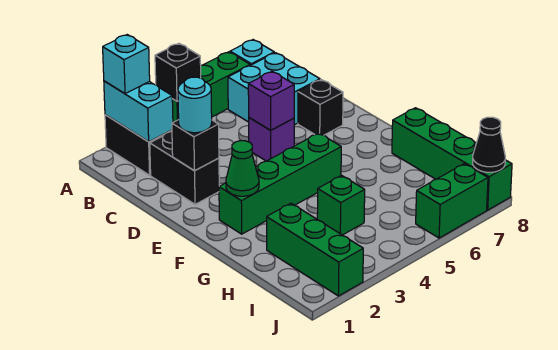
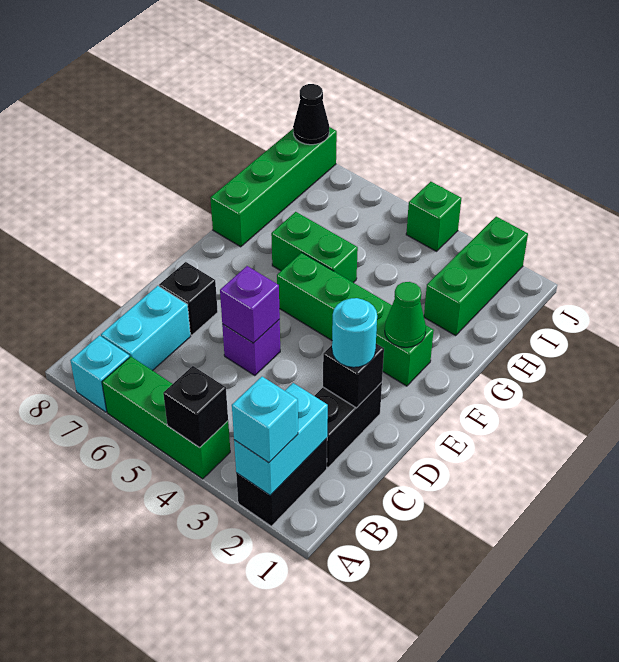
cyan brick B6:C7 level 1 -> cyan brick B7:C7 level 1
green brick H4 level 1 -> green brick J4 level 1
green brick J6:J7 level 1 -> green brick G5:G6 level 1

